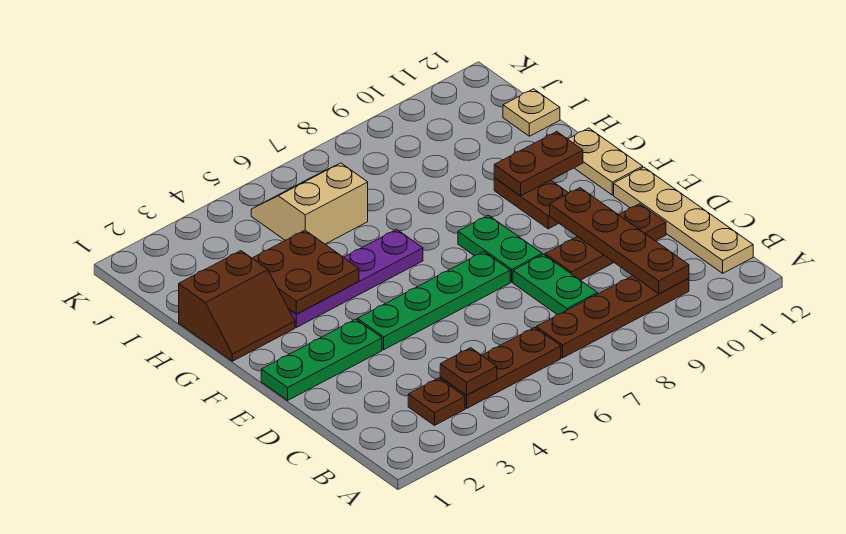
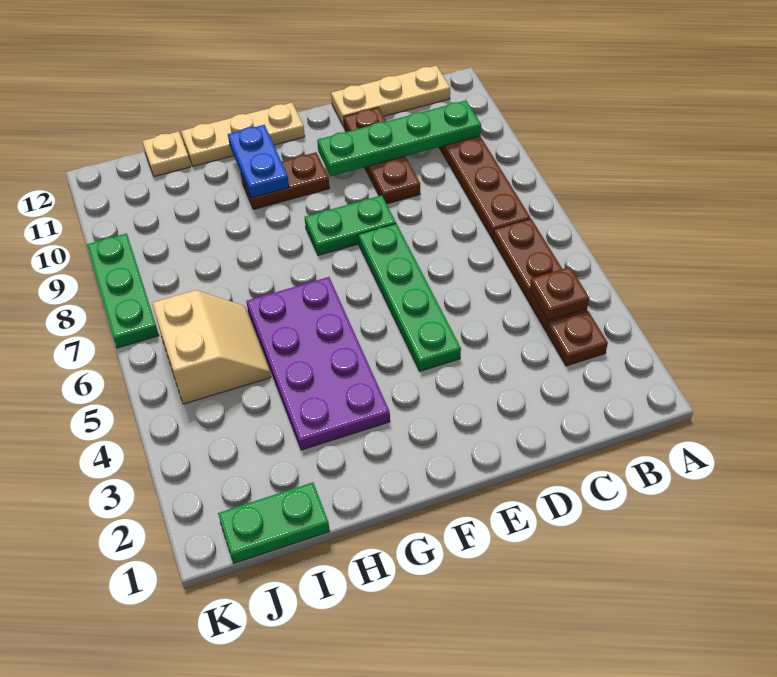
brown plate B10:E10 level 2 -> green plate B10:E10 level 2
tan plate B12:E12 level 1 -> tan plate B12:D12 level 1
green plate C8:D8 level 1 -> green plate I1:J1 level 1
green plate E1:E3 level 1 -> green plate K7:K9 level 1
tan plate F12:G12 level 1 -> tan plate F12:H12 level 1
brown slope G1:H2 level 1 top H -> none
purple plate G3:G6 level 1 -> purple plate G3:H6 level 1
brown plate G3:H4 level 2 -> none
brown plate G10:G11 level 2 -> blue plate G10:G11 level 2
tan slope I5:J6 level 1 top I -> tan slope I5:J6 level 1 top J

